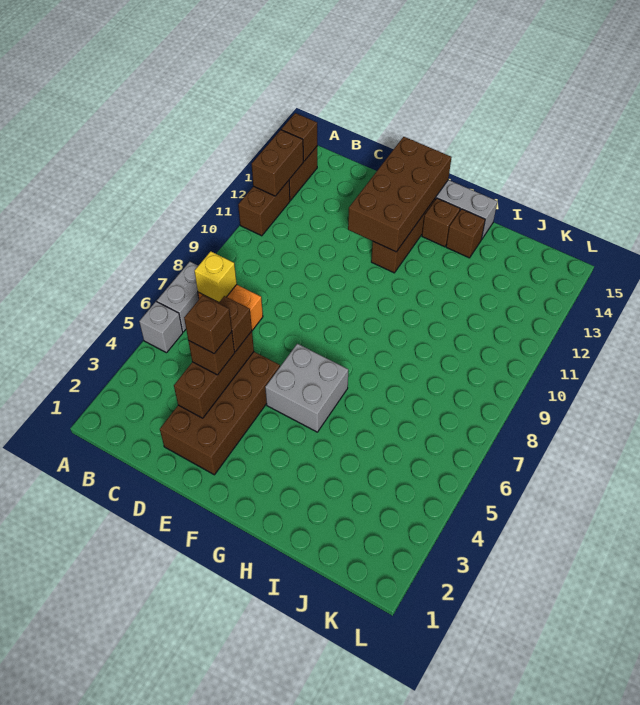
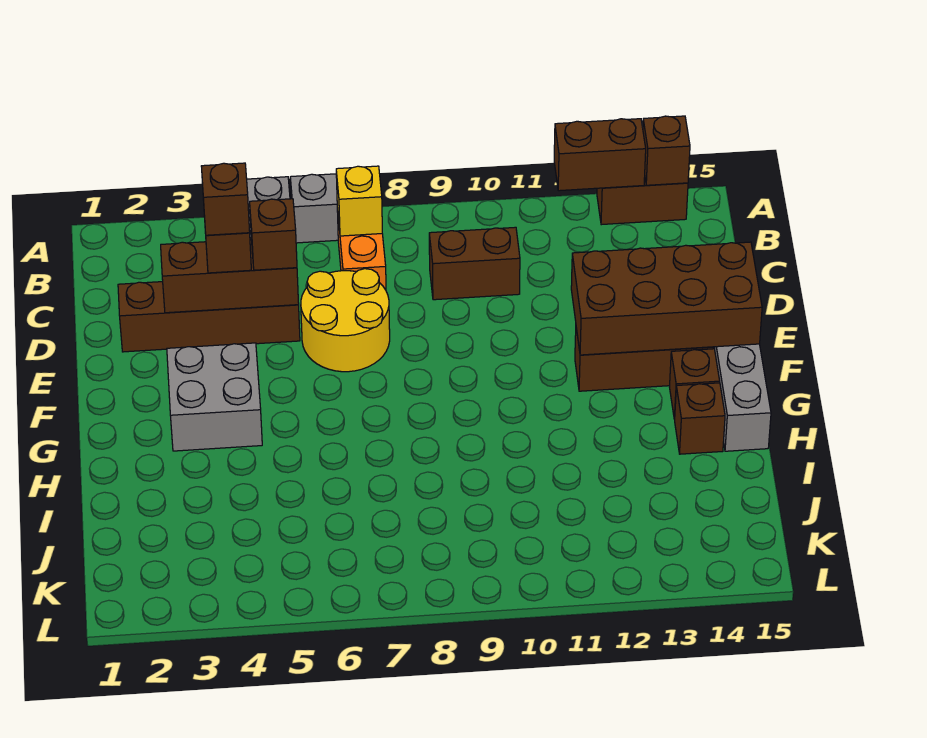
brown brick A11:A12 level 1 -> brown brick C9:C10 level 1
brown brick D2:E5 level 1 -> brown brick D2:D5 level 1
none -> yellow round brick D6:E7 level 1
grey brick F5:G6 level 1 -> grey brick F3:G4 level 1

